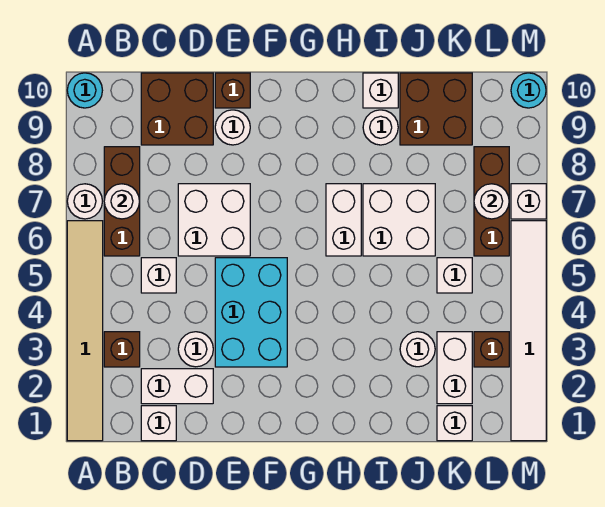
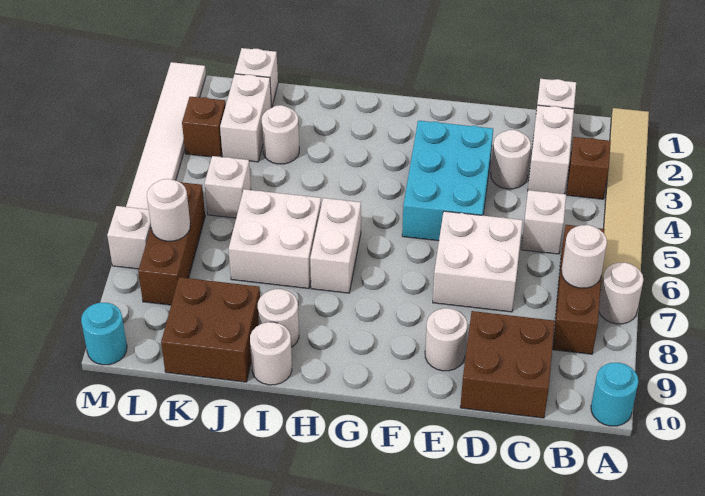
white brick C2:D2 level 1 -> white brick C2:C3 level 1
brown brick E10 level 1 -> none
white brick I10 level 1 -> white round brick I10 level 1

